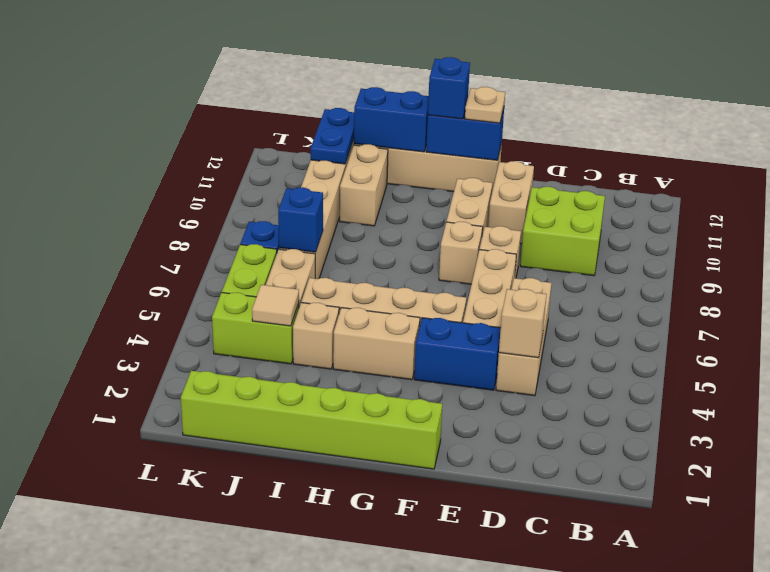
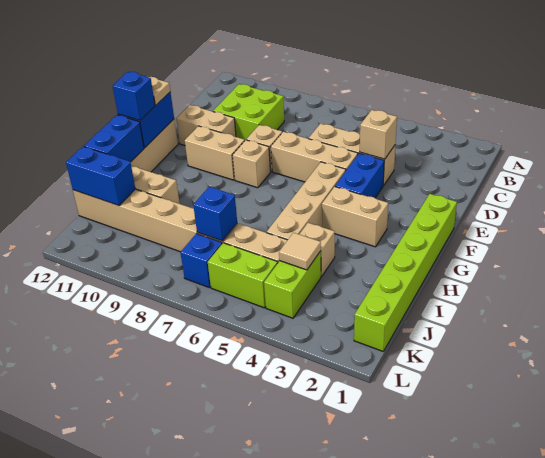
tan brick G4:H4 level 1 -> tan brick G3:G4 level 1
blue plate J11:J12 level 2 -> blue brick J11:J12 level 2

